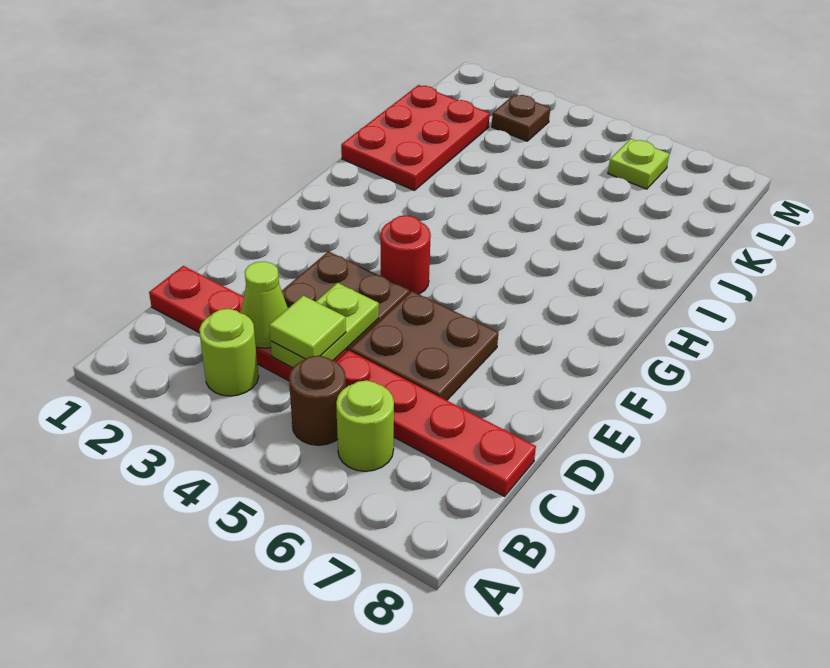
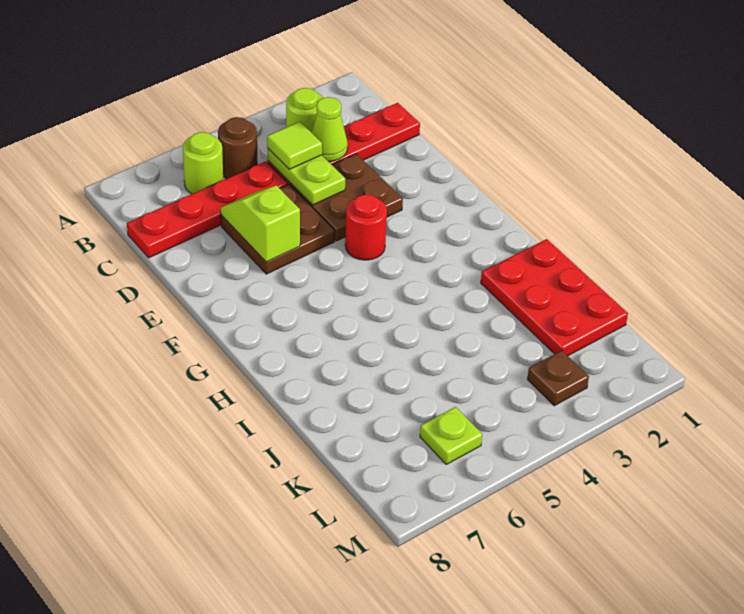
none -> lime slope D6:E6 level 2 top E

